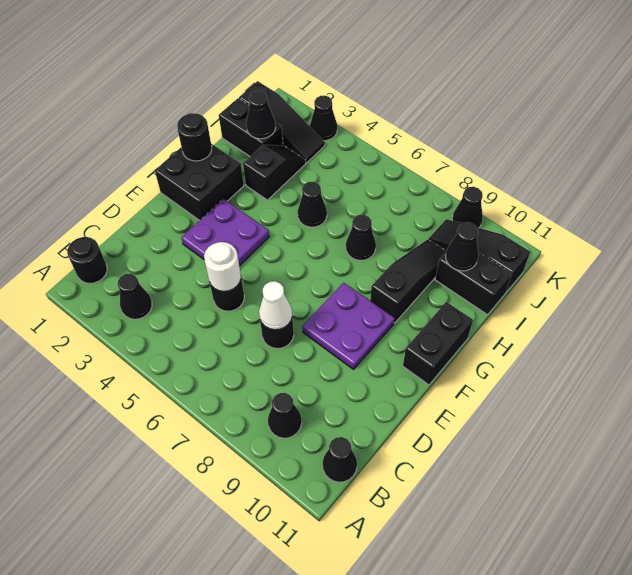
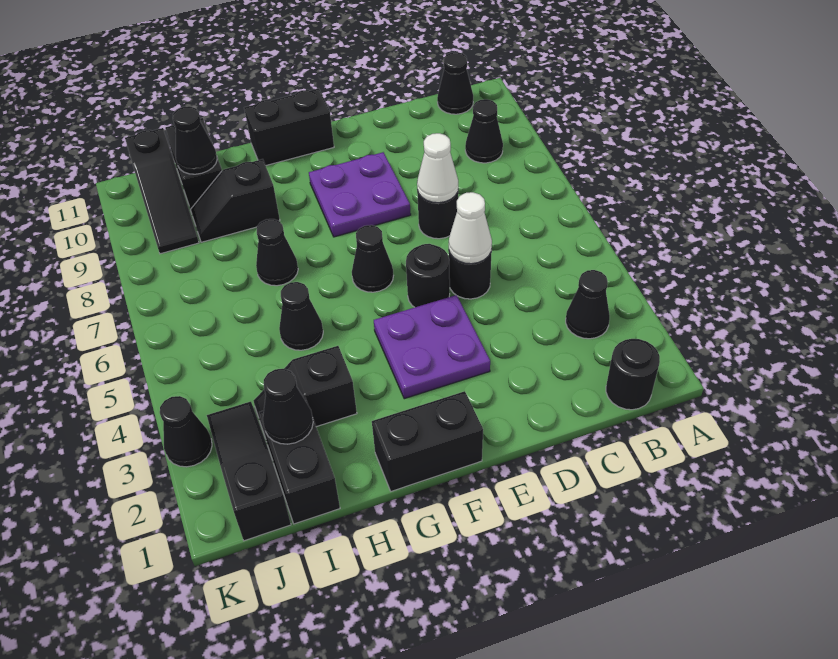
white round brick D5 level 2 -> white cone D5 level 2
black brick F1:G2 level 1 -> black brick F1:G1 level 1
black round brick G1 level 2 -> black round brick E5 level 1
black slope G9:I9 level 1 top G -> black slope H9:I9 level 1 top H
black cone K9 level 1 -> black cone F6 level 1

